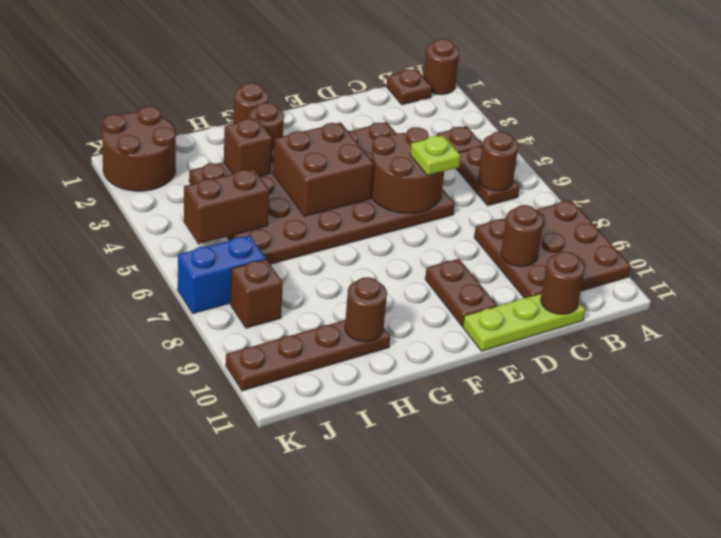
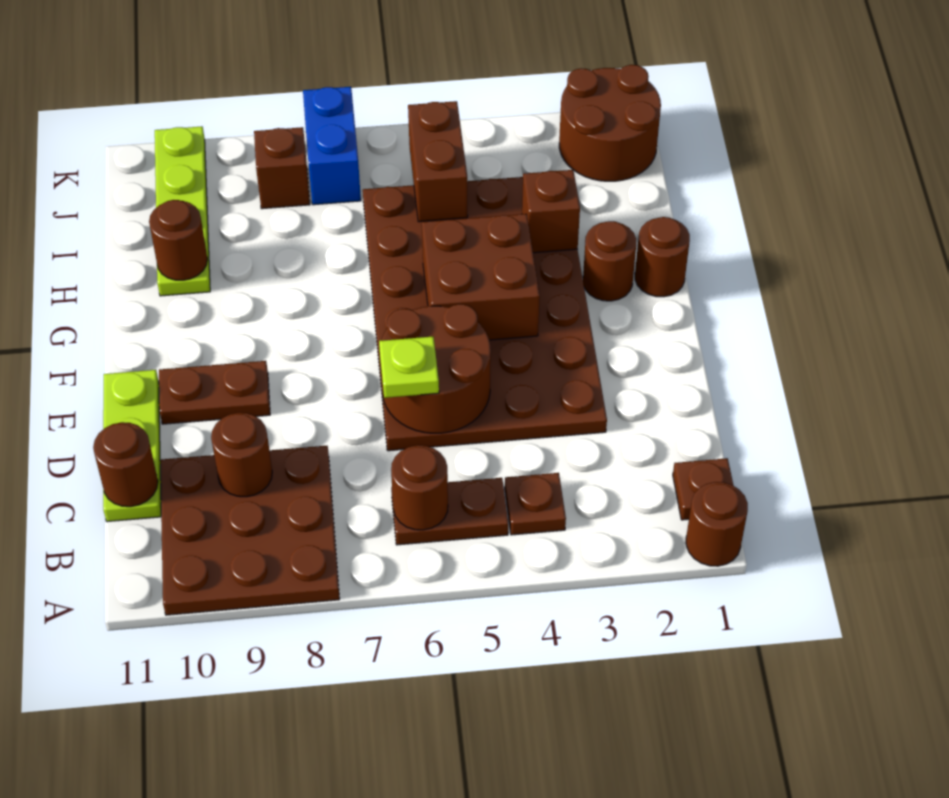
brown plate H10:K10 level 1 -> lime plate H10:K10 level 1

